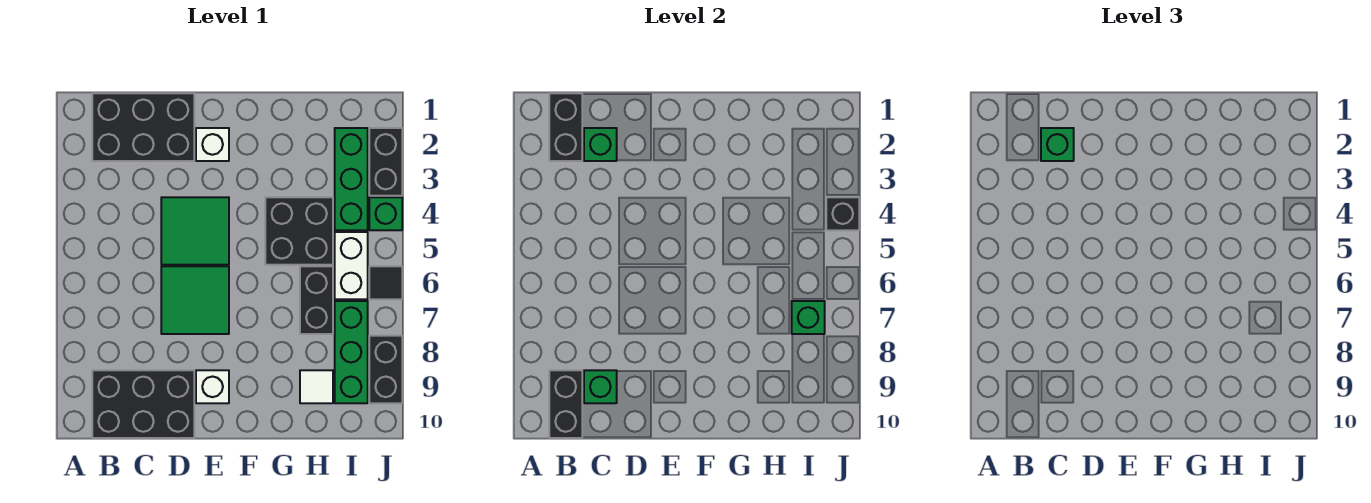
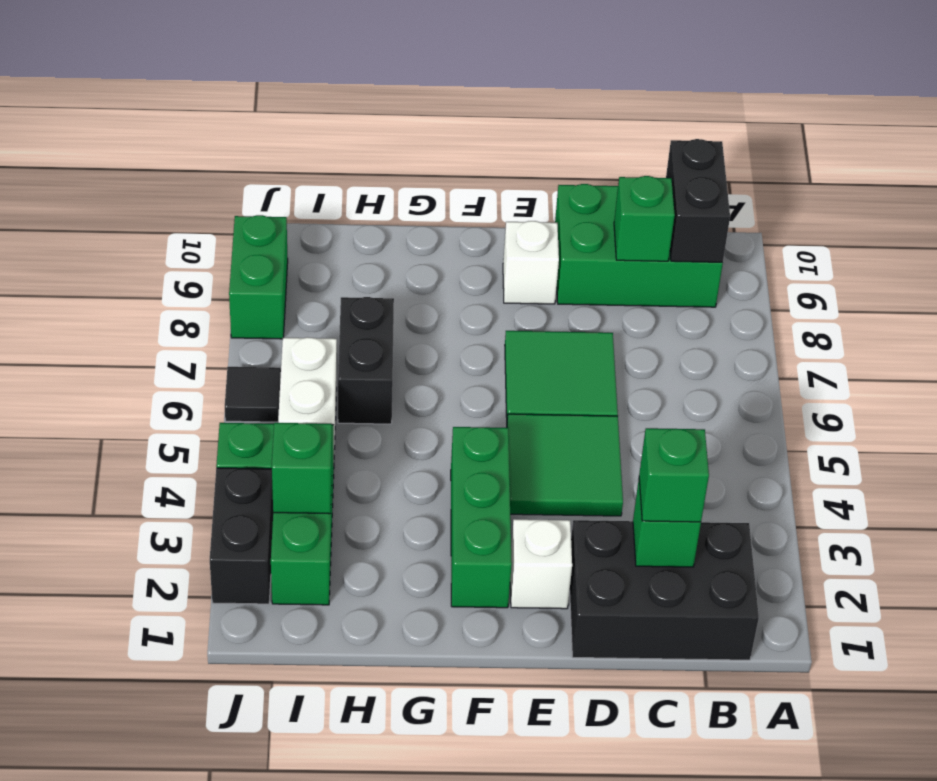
black brick B1:B2 level 2 -> none
black brick B9:D10 level 1 -> green brick B9:D10 level 1
black brick G4:H5 level 1 -> none
white tile H9 level 1 -> none
green brick I7:I9 level 1 -> green brick F2:F4 level 1
green brick I7 level 2 -> green brick I3 level 2
black brick J4 level 2 -> none
black brick J8:J9 level 1 -> green brick J8:J9 level 1

